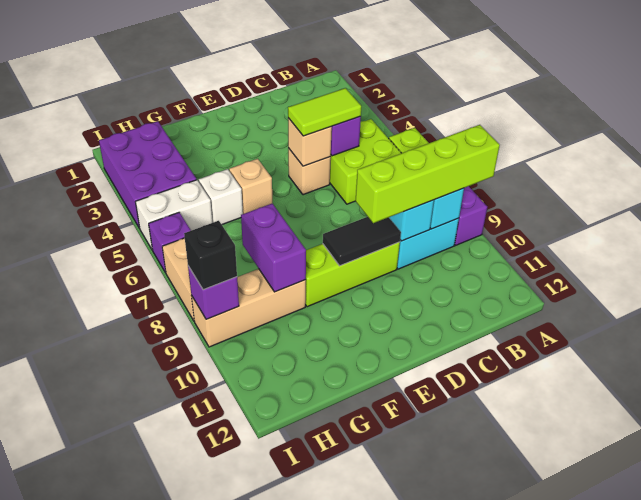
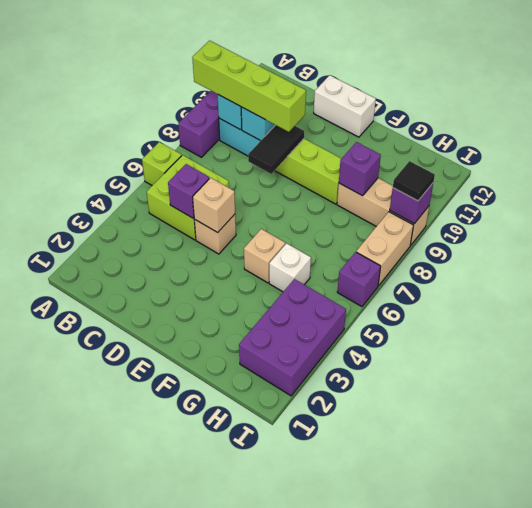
lime tile C5:D5 level 3 -> none
black tile D9:E9 level 2 -> black tile D8:D9 level 2
purple brick G8:G9 level 2 -> purple brick G9 level 2
white brick H5:I5 level 1 -> white brick D12:E12 level 1
black brick I9 level 3 -> black tile I9 level 3

